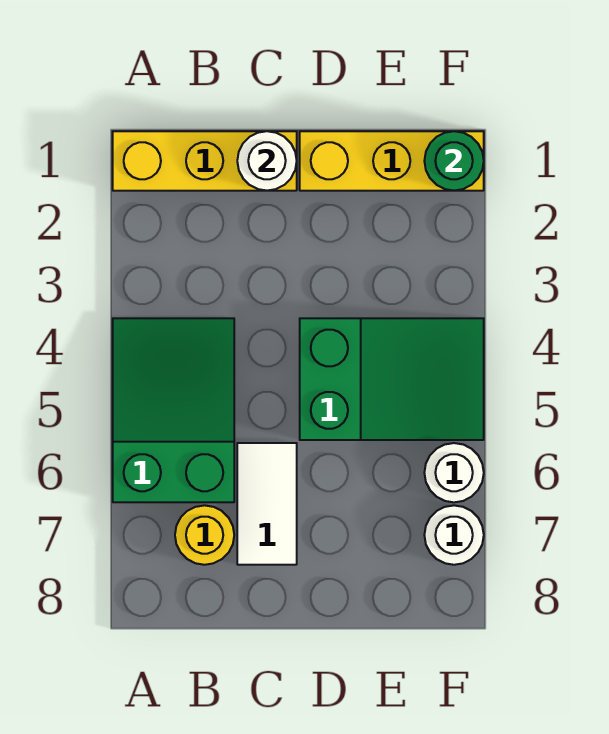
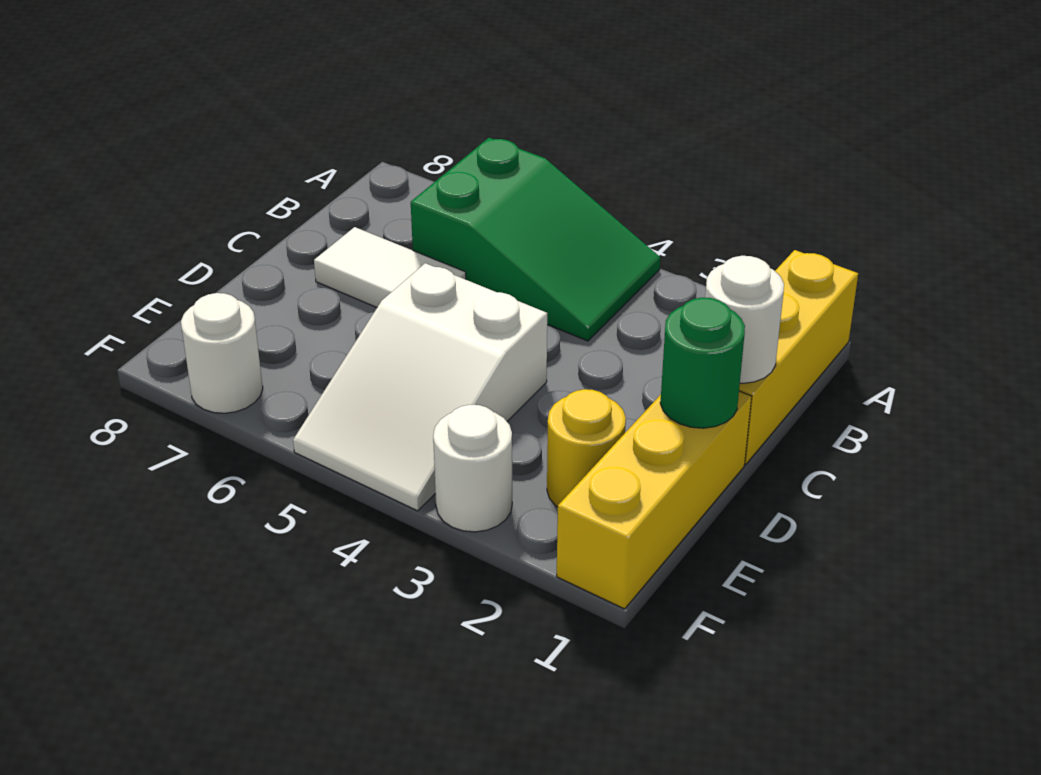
yellow round brick B7 level 1 -> yellow round brick E2 level 1
green slope D4:F5 level 1 top D -> white slope D4:F5 level 1 top D
green round brick F1 level 2 -> green round brick D1 level 2
white round brick F6 level 1 -> white round brick F3 level 1

